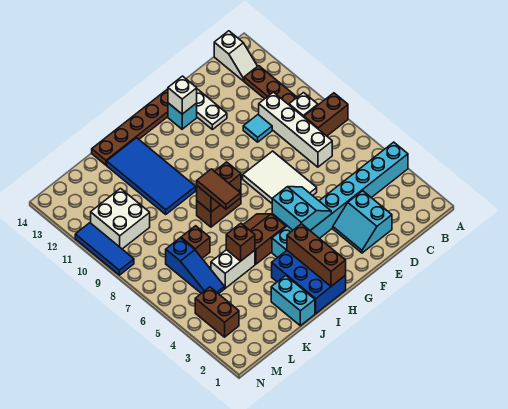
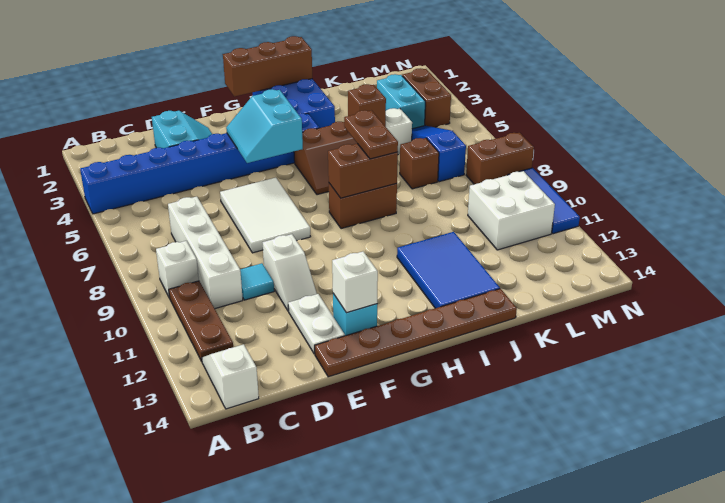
cyan brick A4:H4 level 1 -> blue brick A4:H4 level 1
brown brick A8:B8 level 1 -> brown brick M8:N8 level 1
none -> white slope E10:E11 level 1 top 10
brown brick H1:H3 level 2 -> brown brick G1:I1 level 2
brown tile I7:I8 level 3 -> brown plate I7:I8 level 3
blue tile I10:J13 level 1 -> blue tile I11:J13 level 1
cyan brick J1:J2 level 1 -> cyan brick L3:L4 level 1

